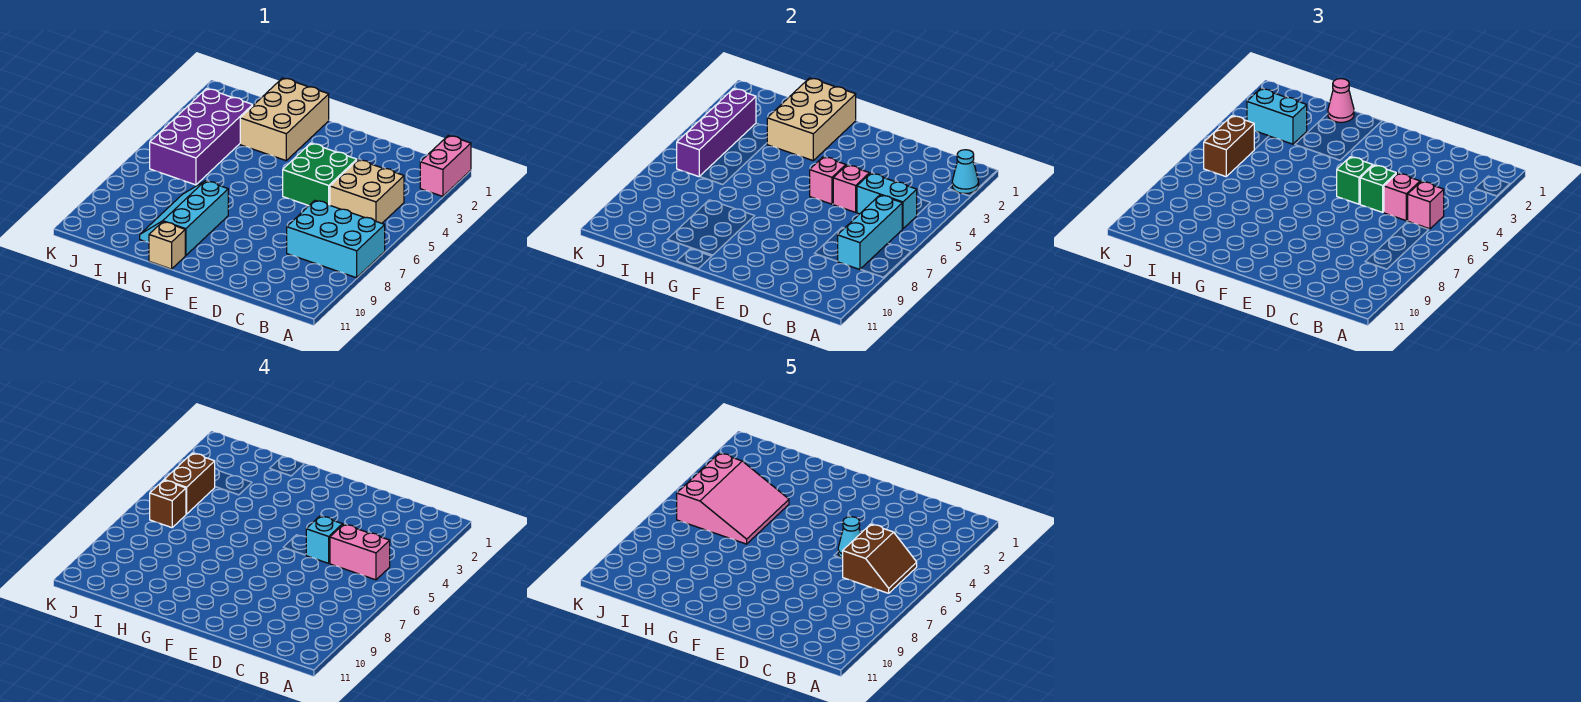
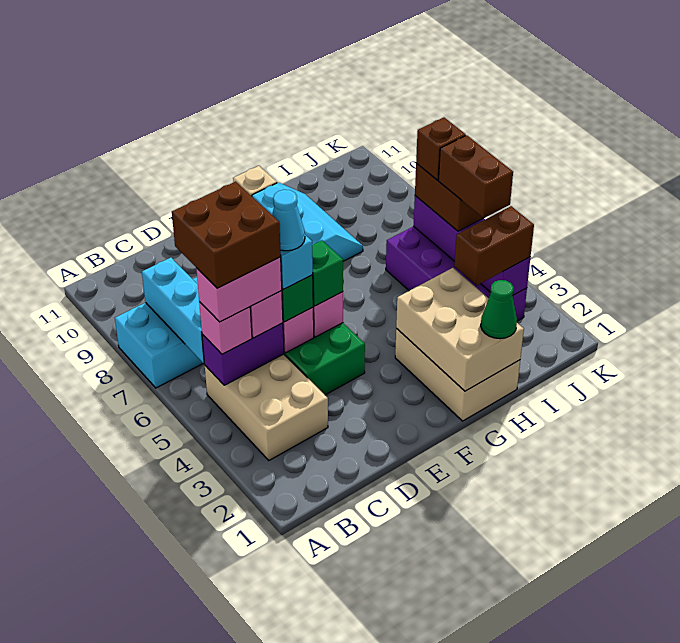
pink brick A1:A2 level 1 -> none
cyan cone A2 level 2 -> none
tan brick B4:C5 level 1 -> tan brick B3:C5 level 1
cyan brick B5:C5 level 2 -> purple brick B5:C5 level 2
brown slope B5:C6 level 5 top C -> brown brick B5:C6 level 5
pink cone H1 level 3 -> green cone H1 level 3
pink slope H4:J6 level 5 top J -> none
cyan brick I3:J3 level 3 -> brown brick I3:J3 level 3

